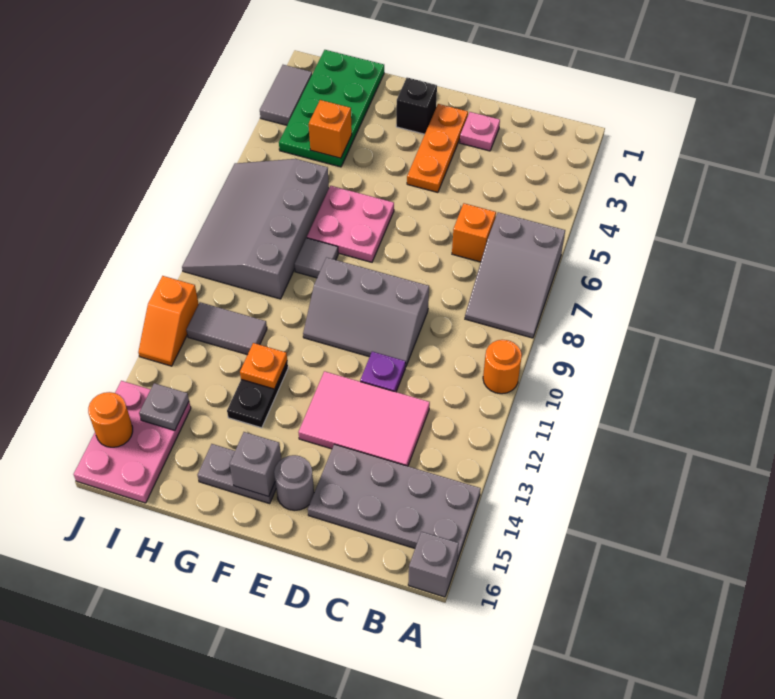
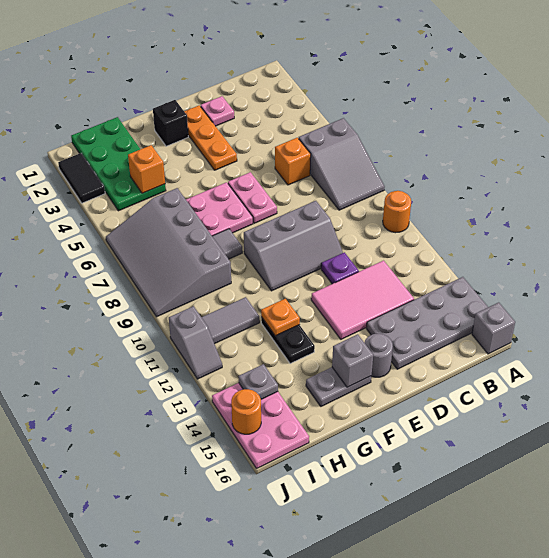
none -> pink plate E6:E7 level 1
grey tile J2:J3 level 1 -> black tile J2:J3 level 1
orange slope J11:J12 level 1 top 11 -> grey slope J11:J12 level 1 top 11

